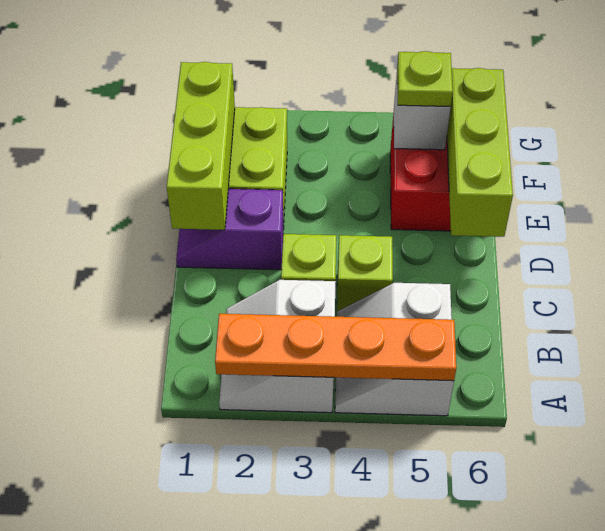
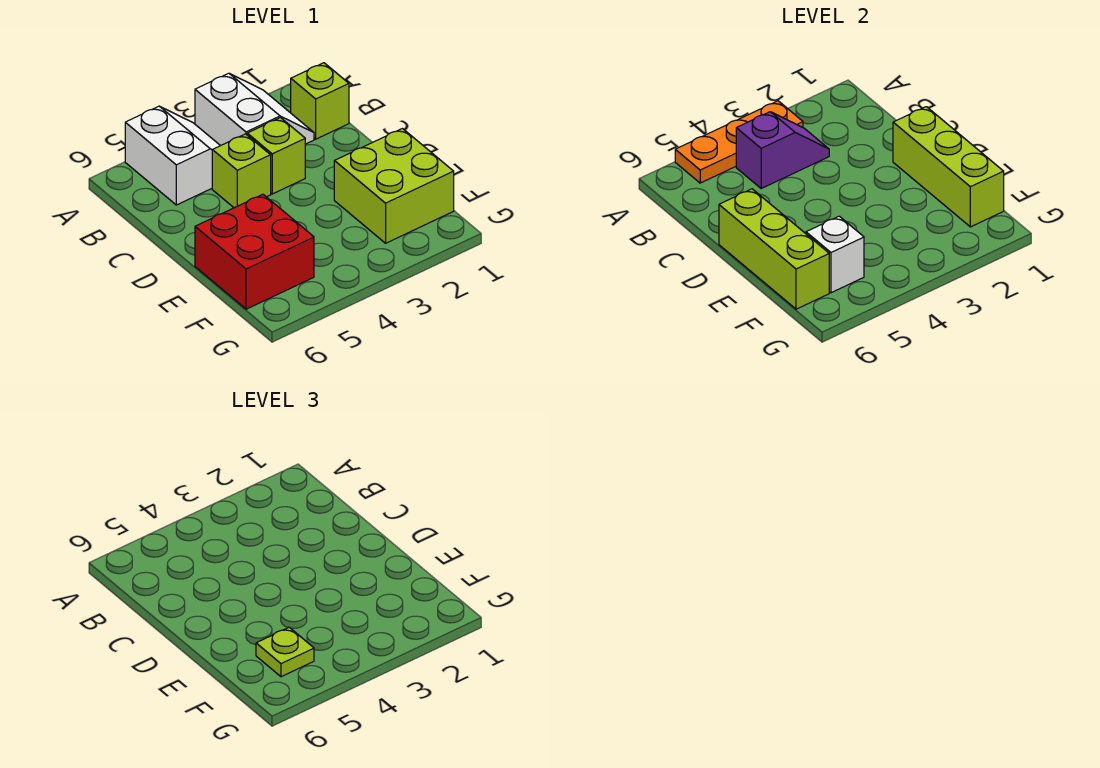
orange plate A2:A5 level 2 -> orange plate A3:A5 level 2
none -> lime brick B1 level 1
purple slope D1:D2 level 1 top 2 -> purple slope B3:B4 level 2 top 4

